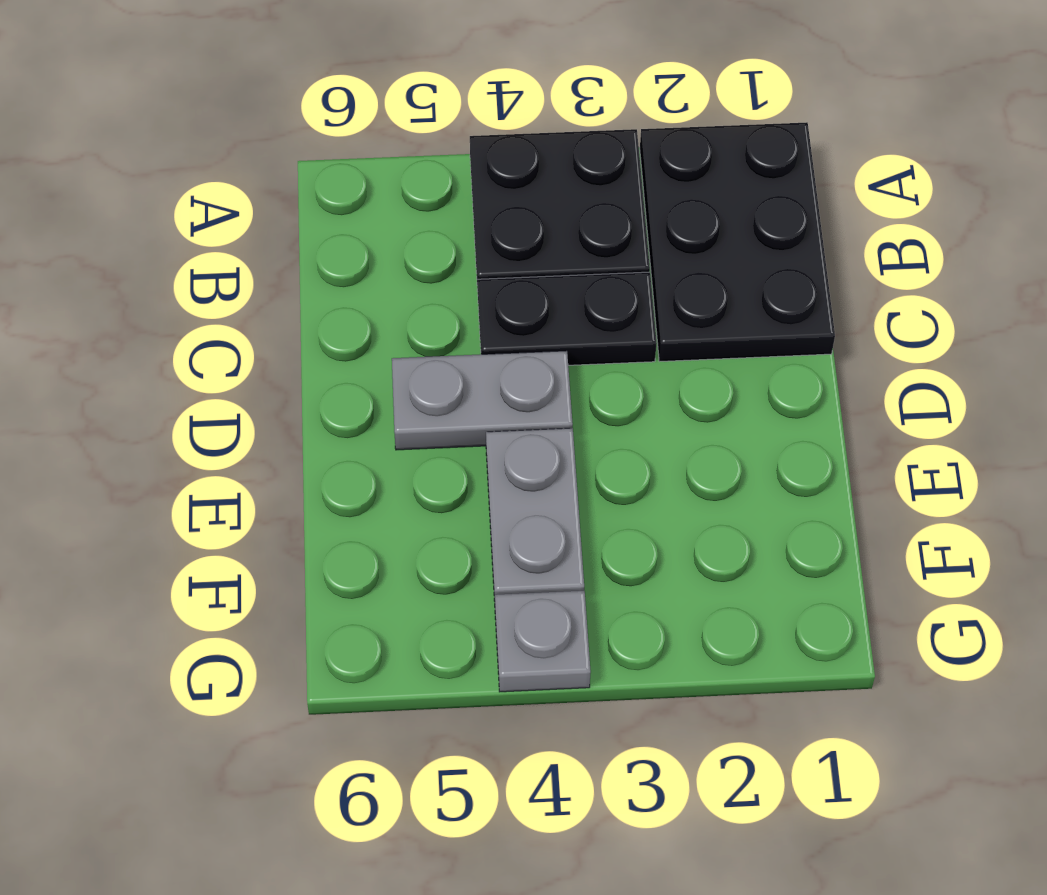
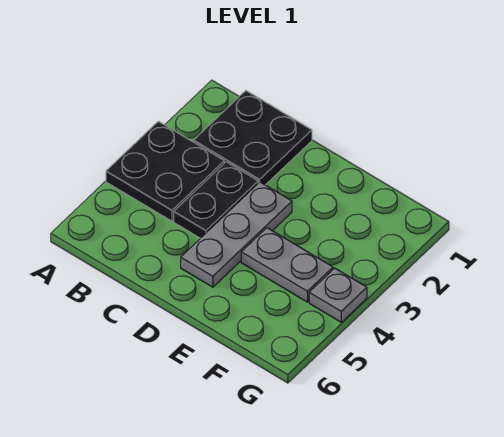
black plate A1:C2 level 1 -> black plate B1:C2 level 1
grey plate D4:D5 level 1 -> grey plate D3:D5 level 1

